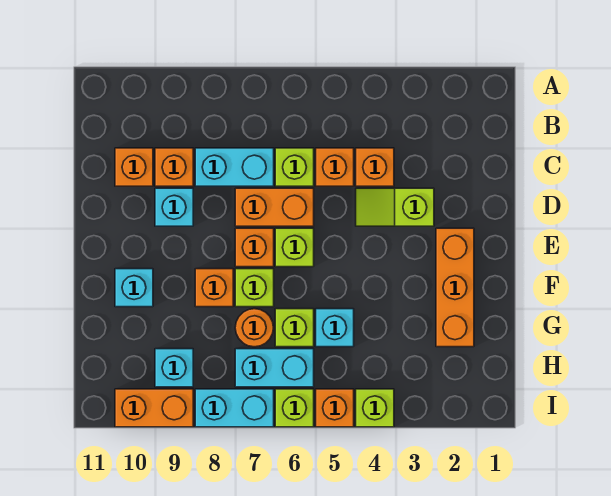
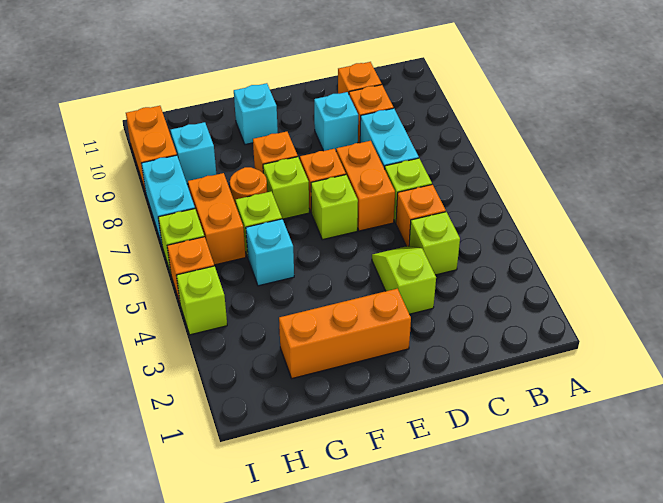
orange brick C4 level 1 -> lime brick C4 level 1
cyan brick H6:H7 level 1 -> orange brick H6:H7 level 1

